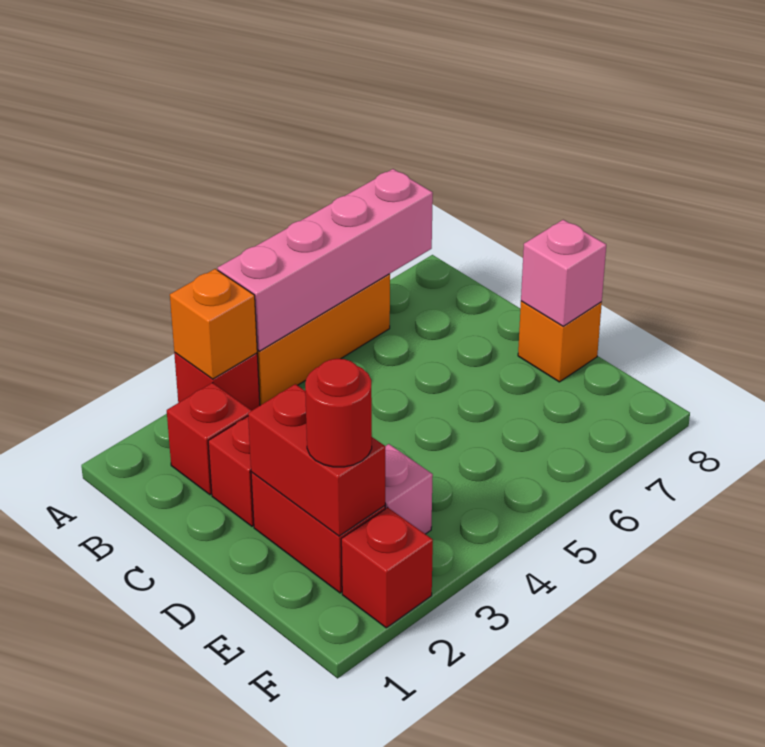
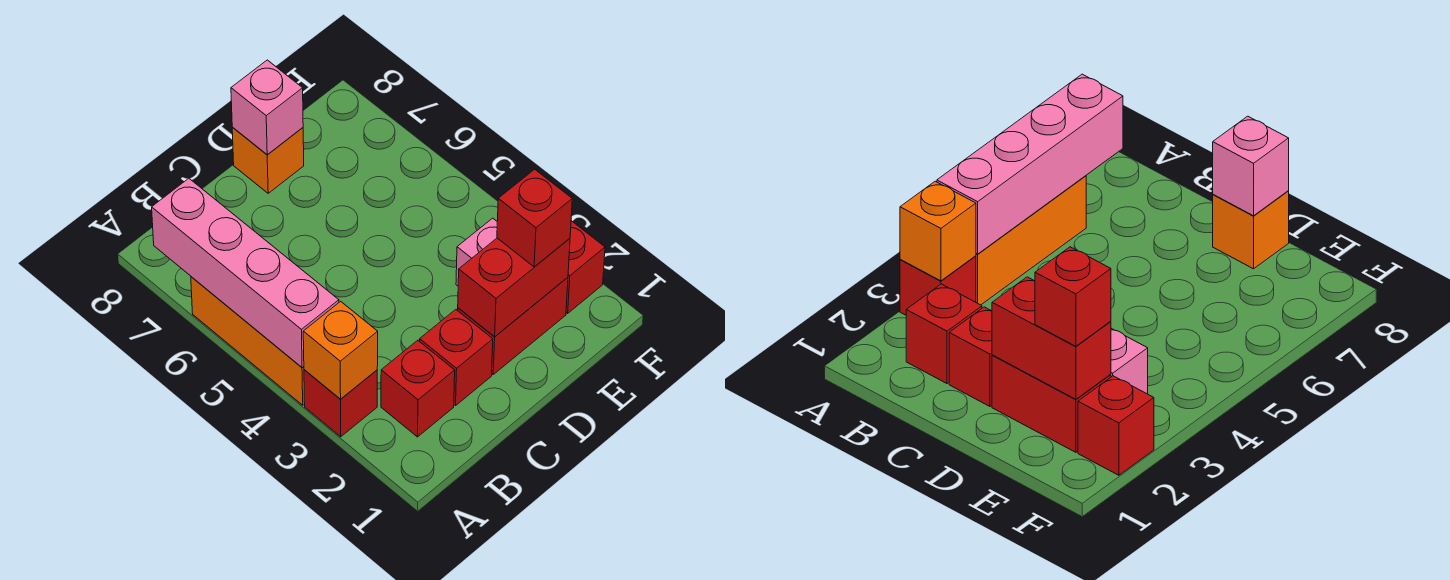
red round brick E2 level 3 -> red brick E2 level 3

